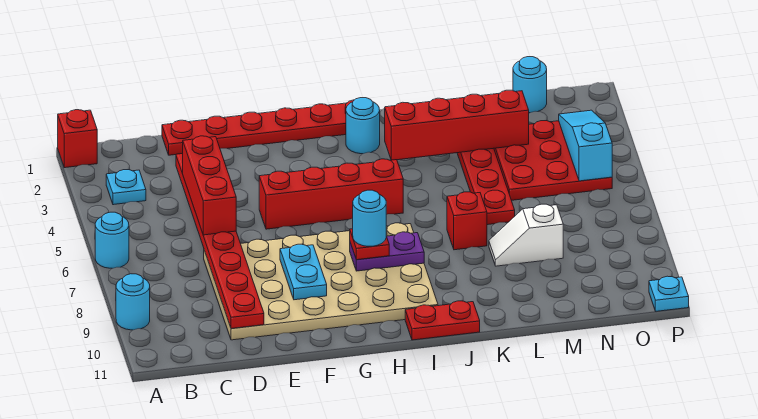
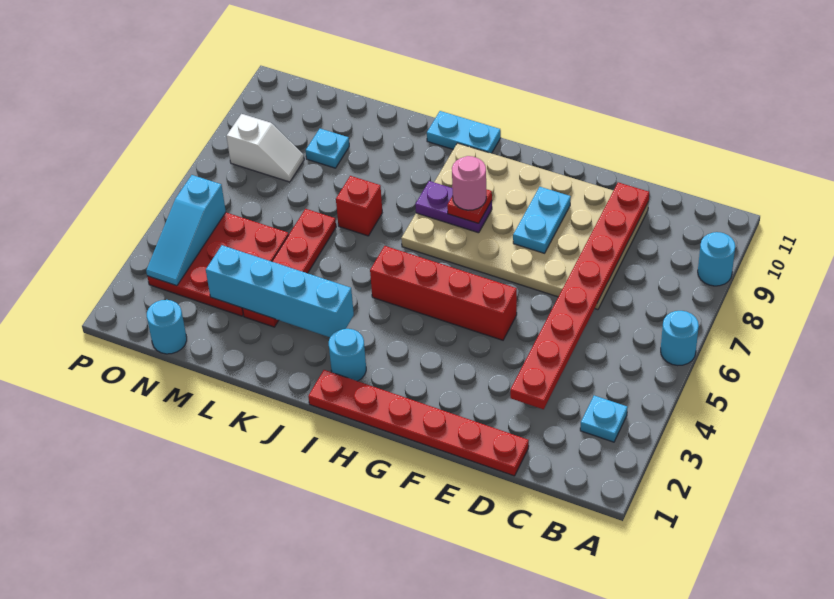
red brick A1 level 1 -> none
red brick D4:D6 level 3 -> none
cyan round brick H8 level 4 -> pink round brick H8 level 4
red plate I11:J11 level 1 -> cyan plate I11:J11 level 1
red brick J3:M3 level 2 -> cyan brick J3:M3 level 2
white slope L8:M8 level 1 top M -> white slope N8:O8 level 1 top O
cyan plate P11 level 1 -> cyan plate M9 level 1

